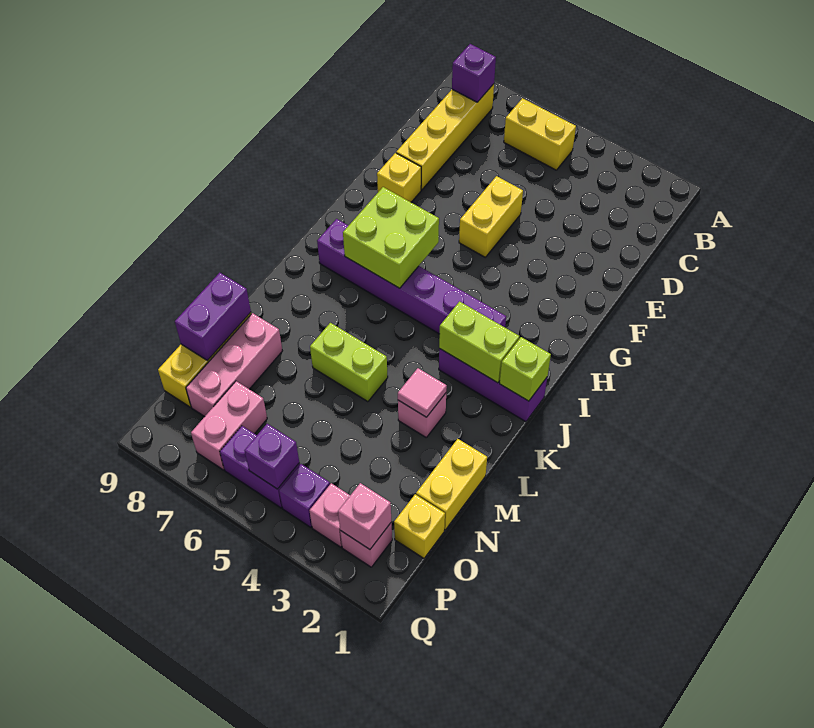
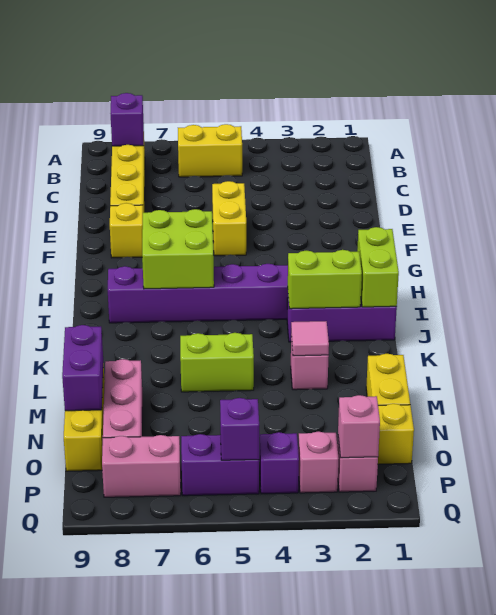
lime brick J1 level 2 -> lime brick I1:J1 level 2
pink brick O7:P7 level 1 -> pink brick P7:P8 level 1

